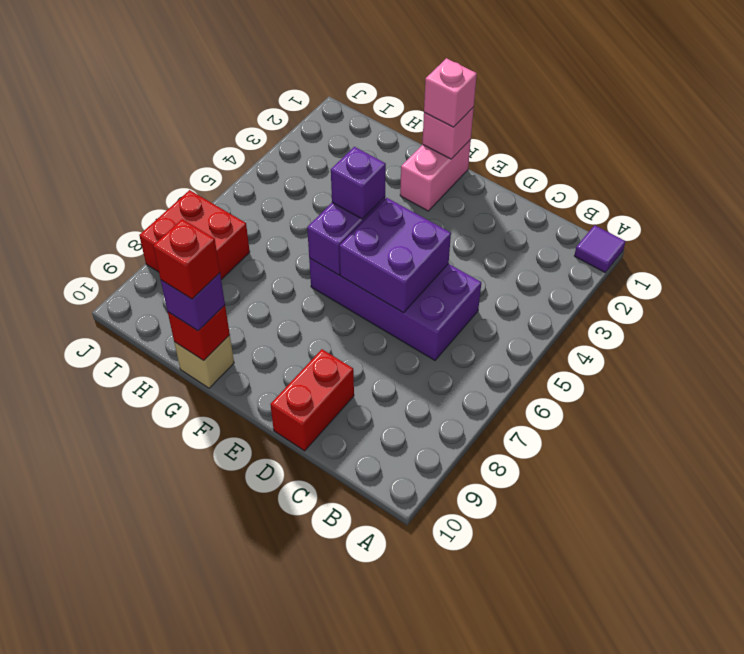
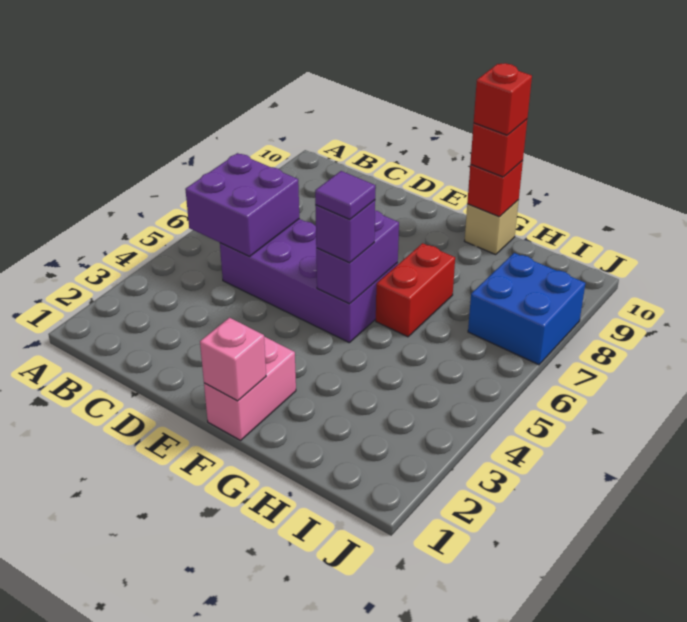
purple tile A1 level 1 -> purple tile F5 level 4
purple brick D5:E6 level 2 -> purple brick B5:C6 level 2
red brick D9:D10 level 1 -> red brick G6:G7 level 1
pink brick F1 level 3 -> none
purple brick G10 level 3 -> red brick G10 level 3
red brick I7:J8 level 1 -> blue brick I7:J8 level 1

